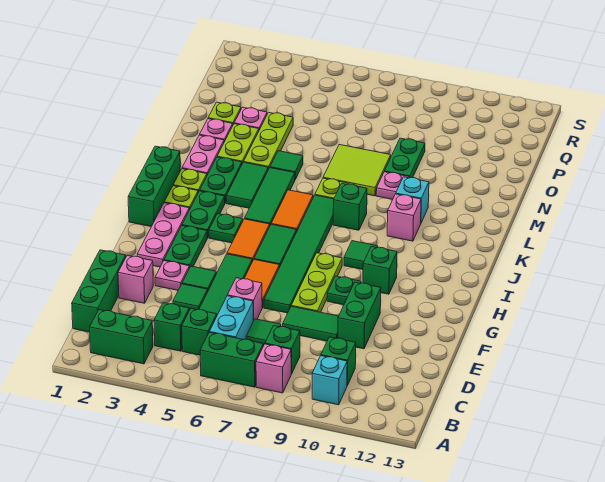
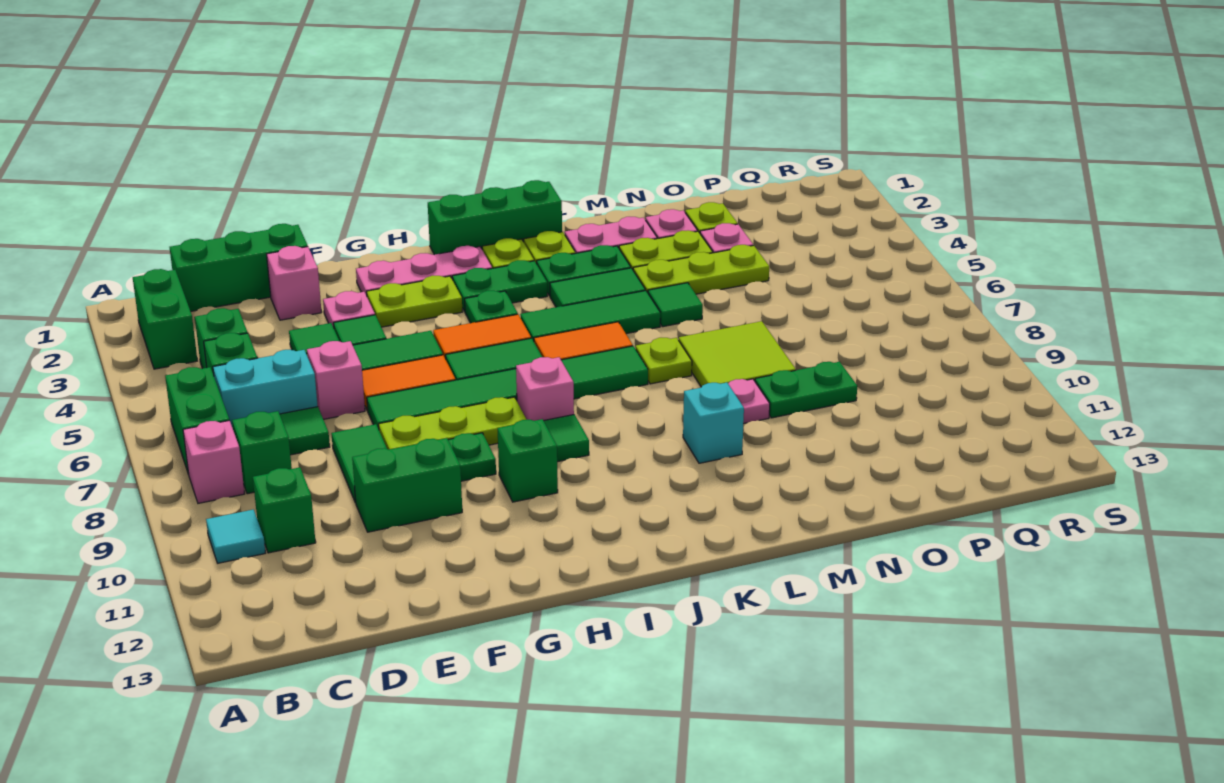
cyan brick B10 level 1 -> cyan tile B10 level 1
green plate G3:H3 level 1 -> lime plate G3:H3 level 1
green brick K8 level 1 -> none
pink brick K10 level 1 -> pink brick I8 level 1

